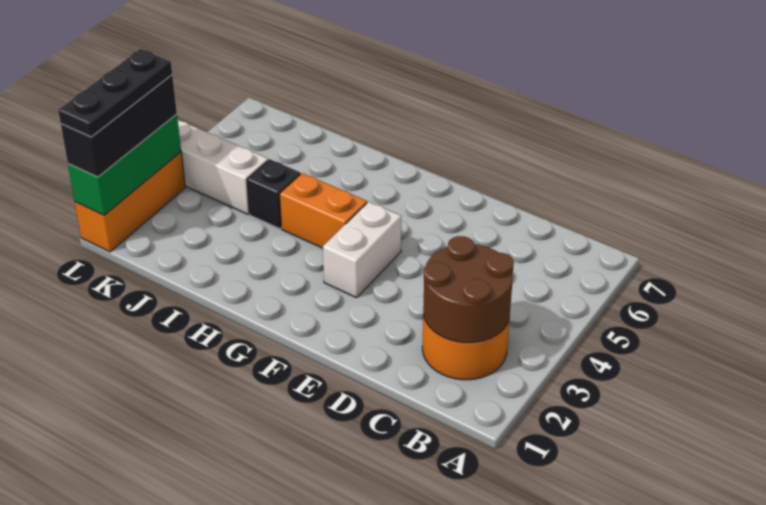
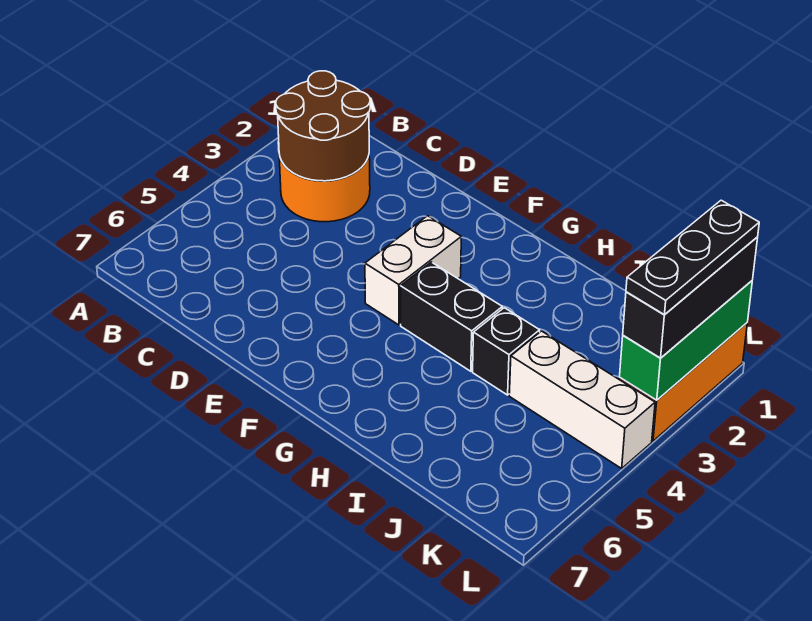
orange brick G4:H4 level 1 -> black brick G4:H4 level 1

